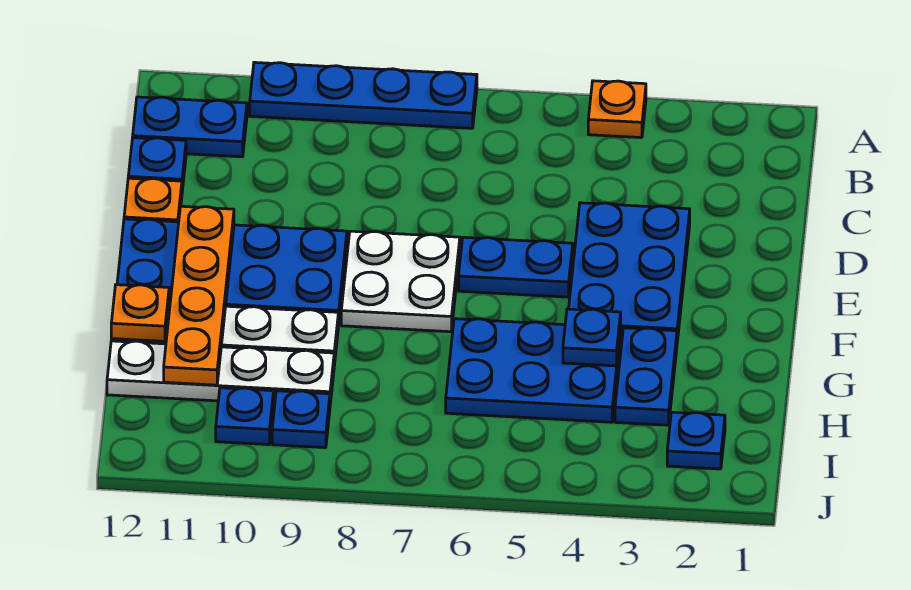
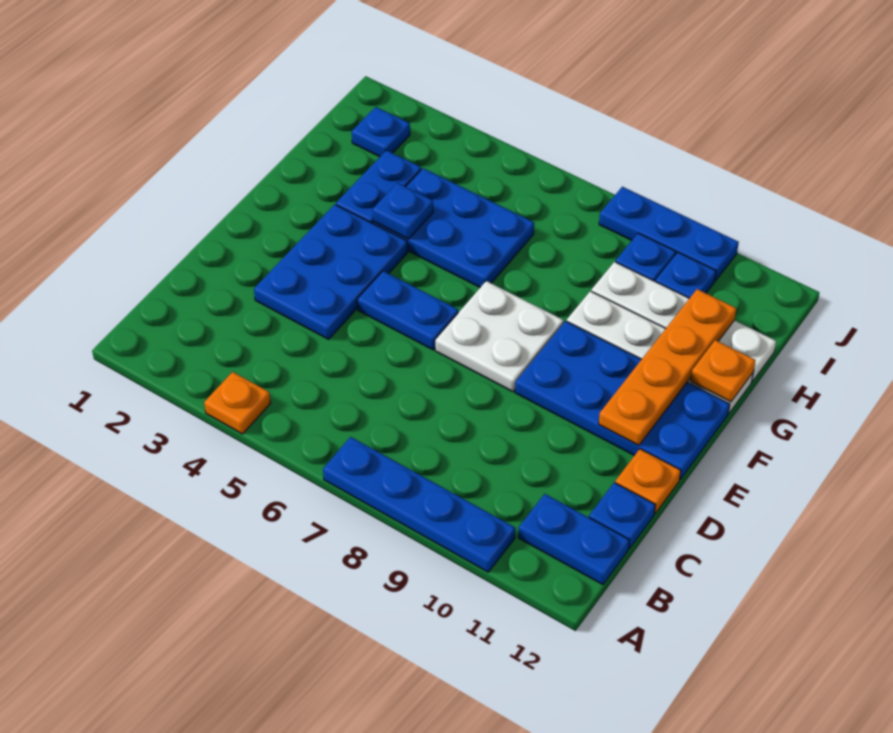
none -> blue plate J8:J10 level 1

